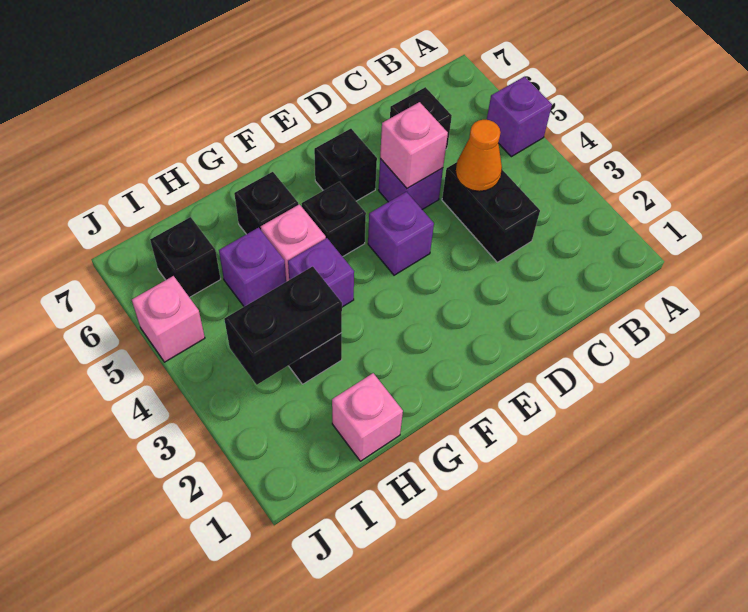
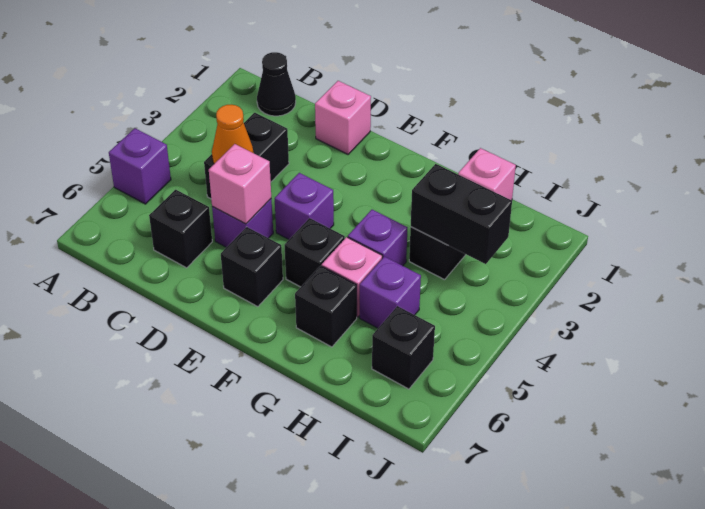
none -> black cone B1 level 1
pink brick J5 level 1 -> pink brick D1 level 1

